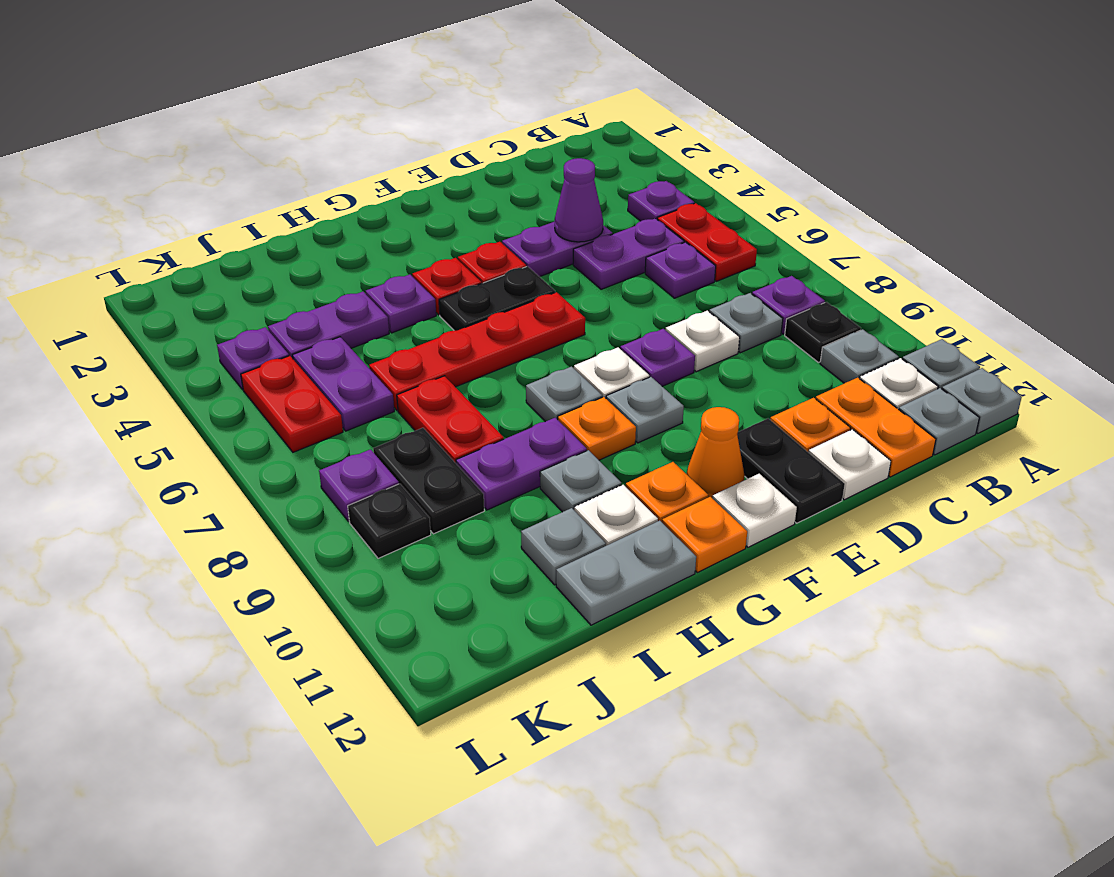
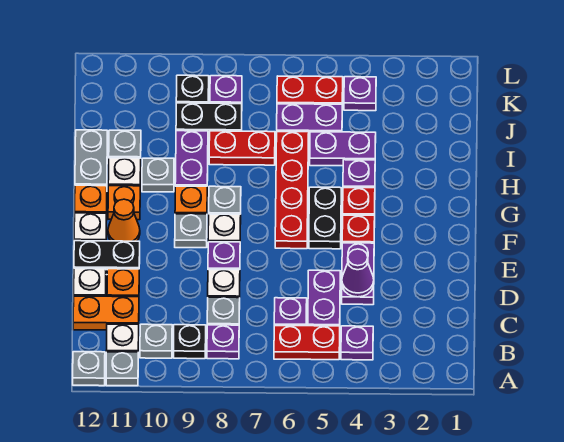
grey plate B12 level 1 -> none
purple plate I4:J4 level 1 -> purple plate I4:I5 level 1

